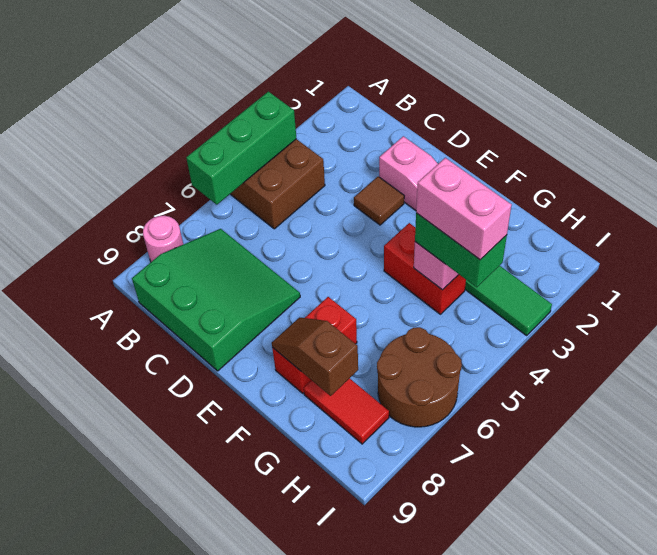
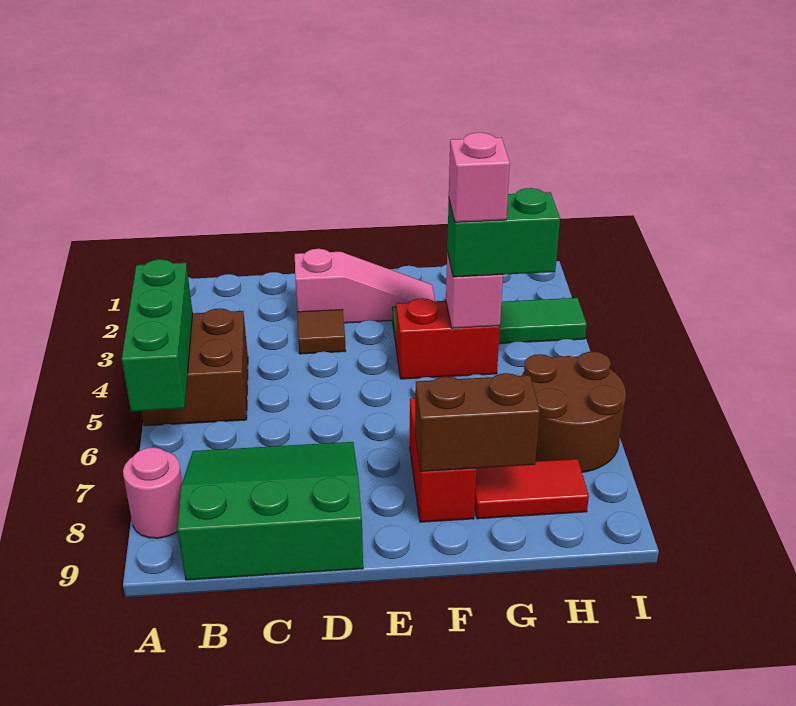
brown slope F8:G8 level 2 top G -> brown brick F8:G8 level 2
pink brick G4:H4 level 4 -> pink brick G4 level 4

